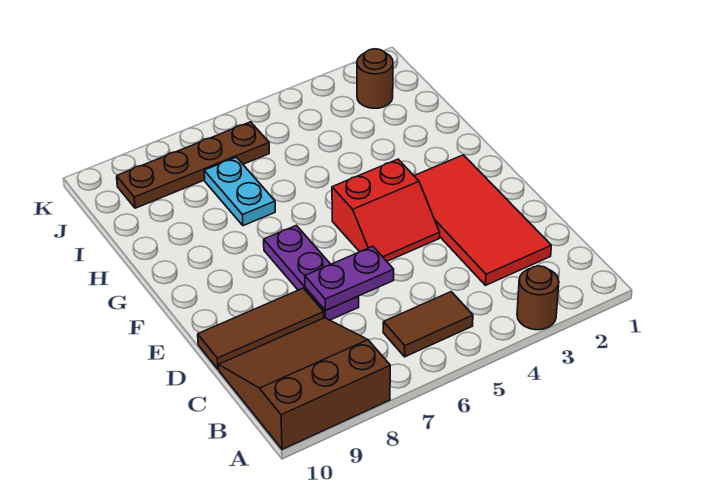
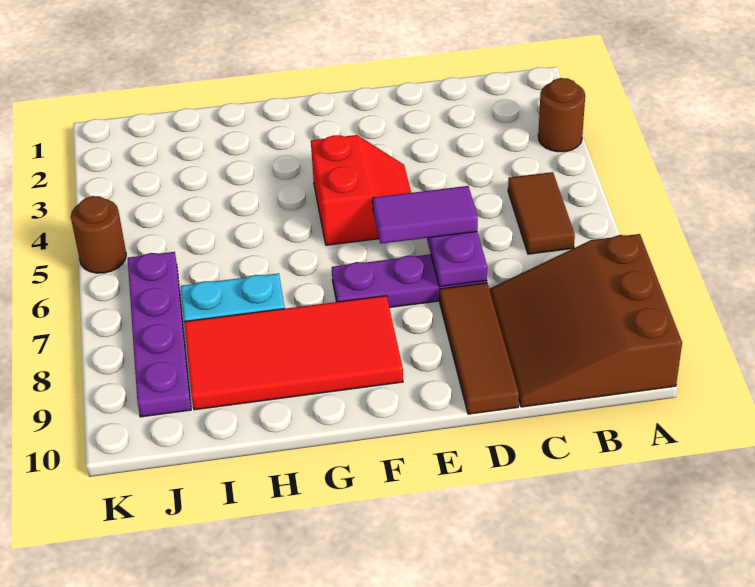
red tile C2:F3 level 1 -> red tile F8:I9 level 1
none -> purple tile D6:E6 level 3
brown round brick J2 level 1 -> brown round brick K5 level 1
brown plate J6:J9 level 1 -> purple plate J6:J9 level 1

